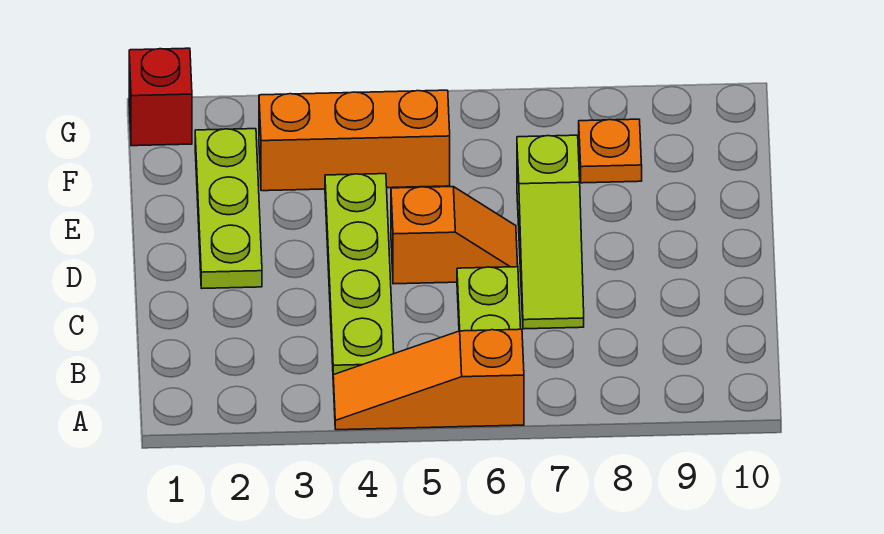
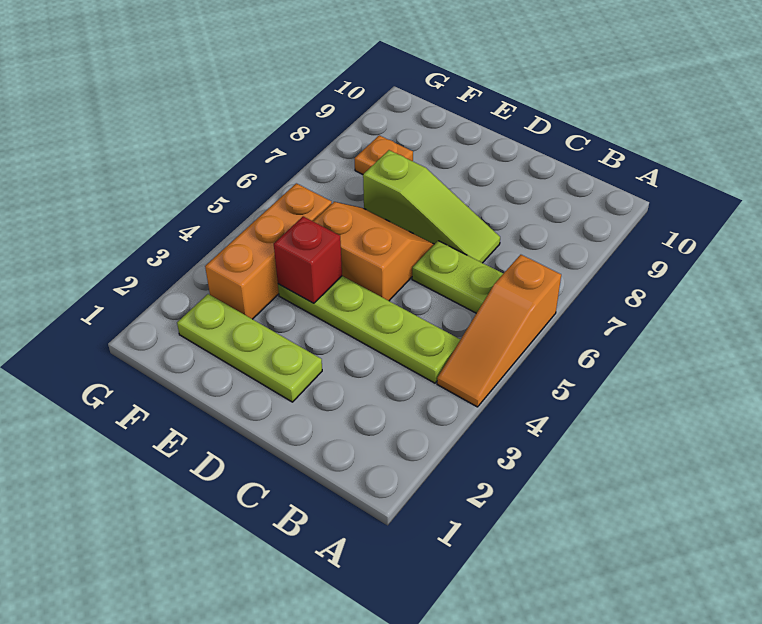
orange slope D5:D6 level 1 top 5 -> orange slope D5:E6 level 1 top 5
red brick G1 level 1 -> red brick E4 level 2

